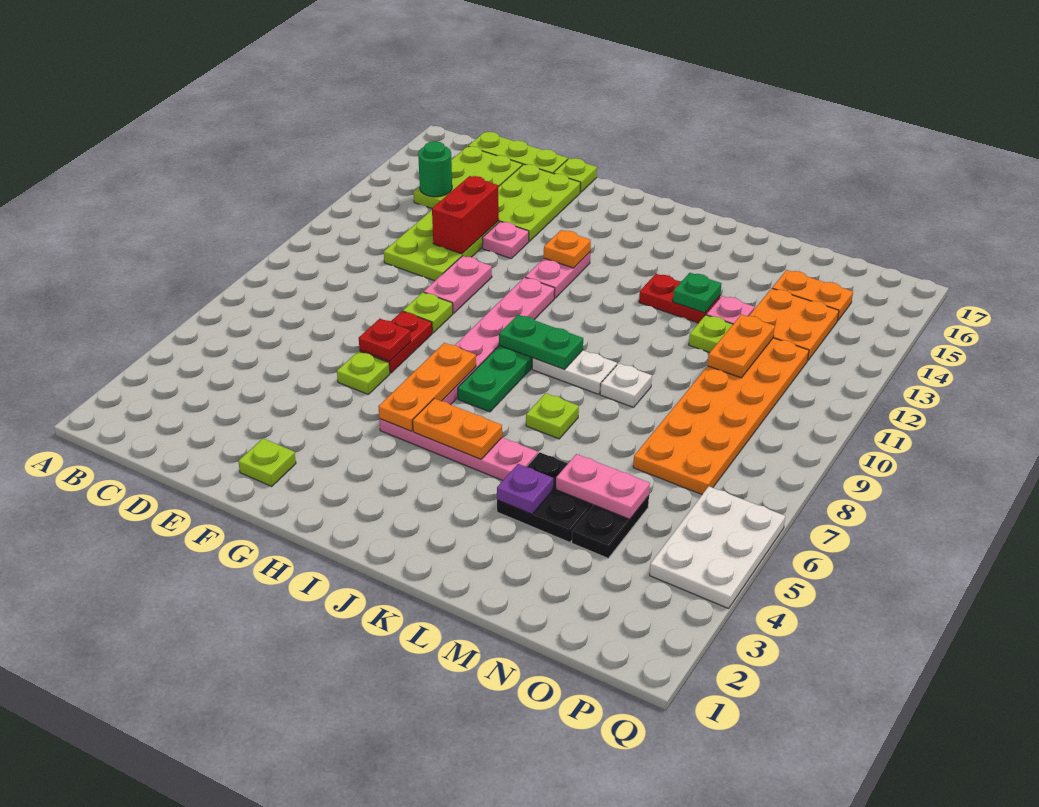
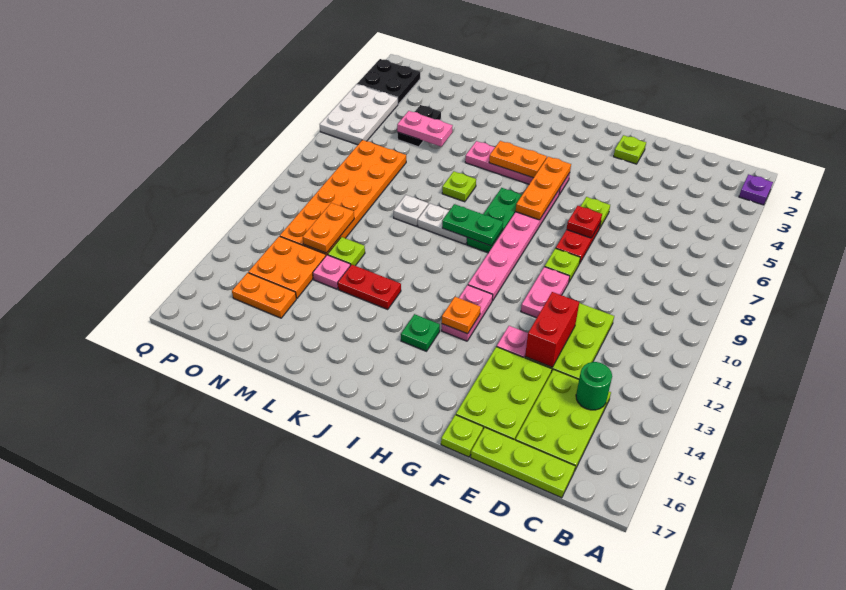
black plate L4:M5 level 1 -> black plate P2:Q3 level 1
purple plate L4 level 2 -> purple plate A2 level 1
green plate L13 level 2 -> green plate I14 level 1

